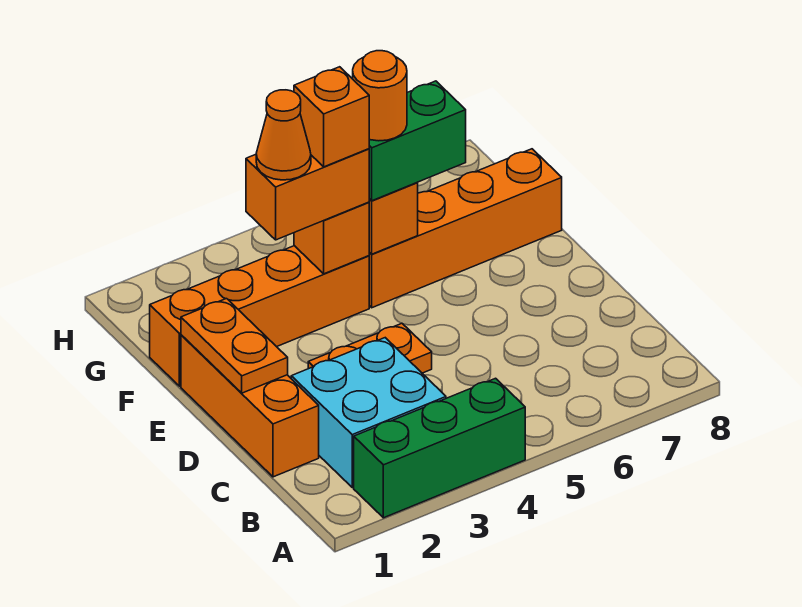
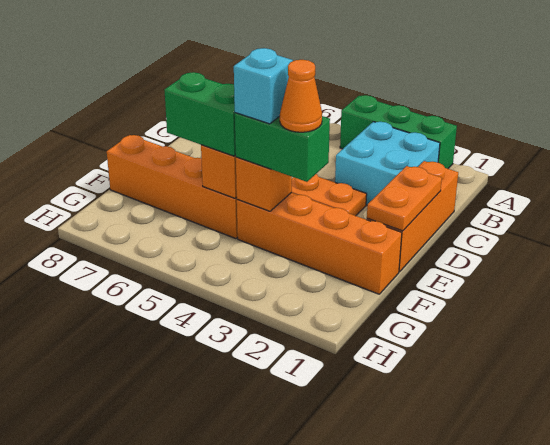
orange brick F3:F4 level 3 -> green brick F3:F4 level 3
orange brick F4 level 4 -> cyan brick F4 level 4
orange round brick F5 level 4 -> none

